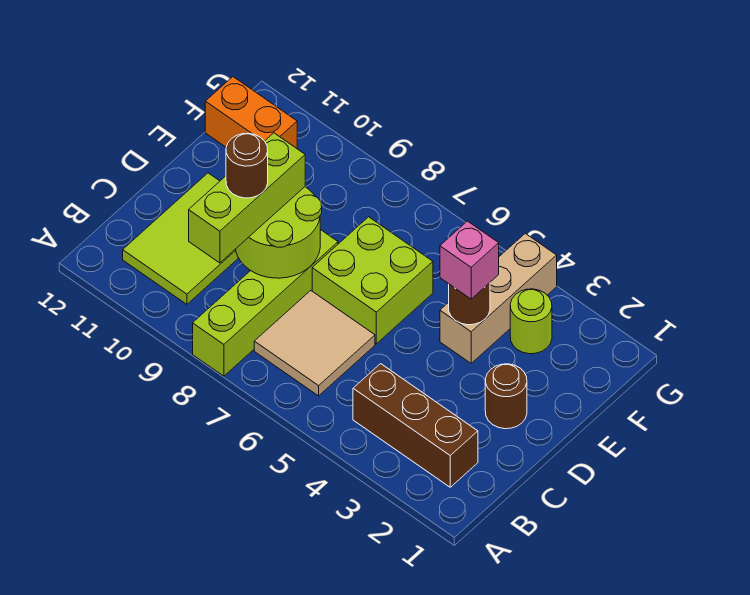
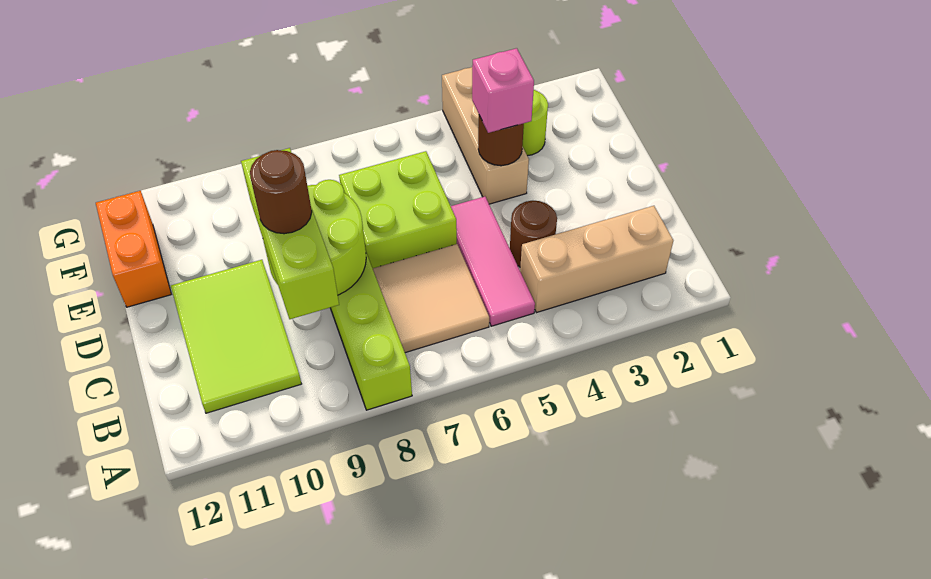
brown brick B2:B4 level 1 -> tan brick B2:B4 level 1
none -> pink tile B5:D5 level 1
brown round brick D2 level 1 -> brown round brick C4 level 1
orange brick F11:F12 level 1 -> orange brick E12:F12 level 1

